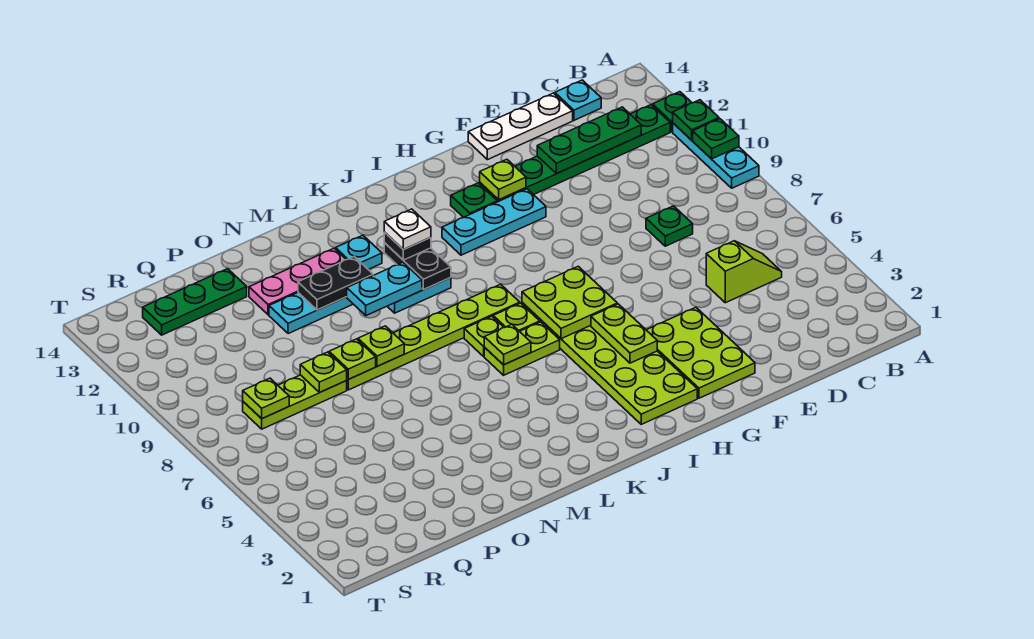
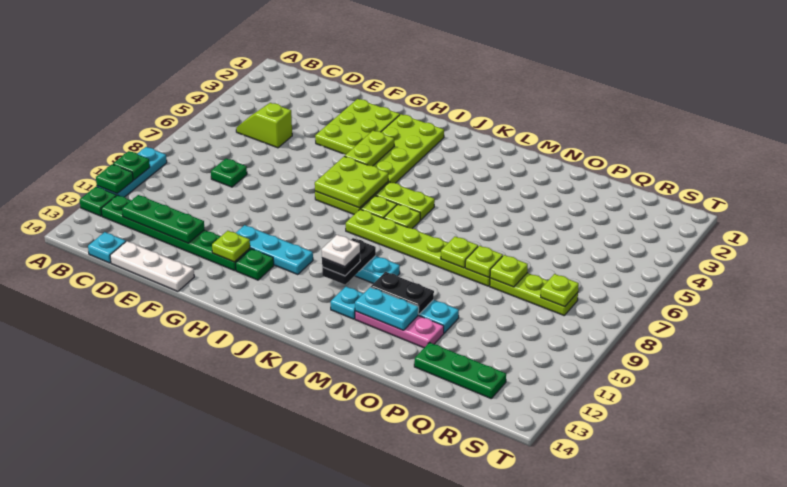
lime plate K6 level 2 -> none
cyan plate L10:M10 level 2 -> cyan plate M12:N12 level 2

